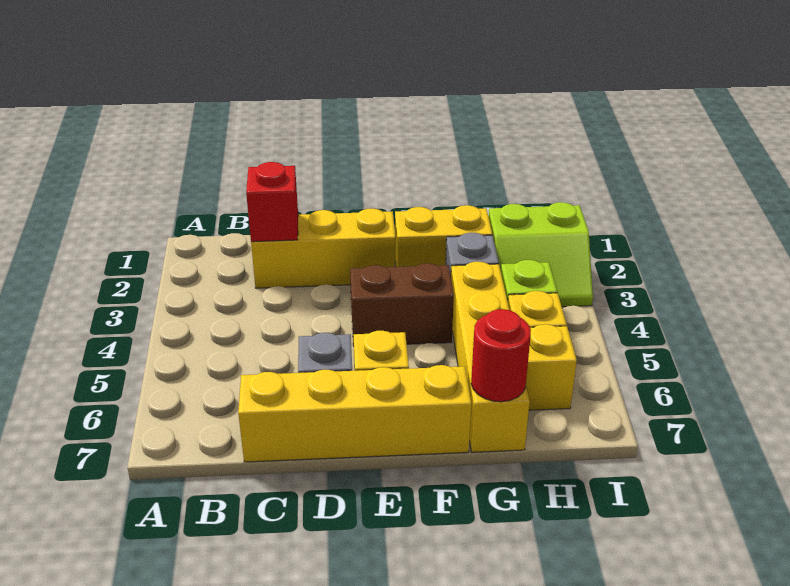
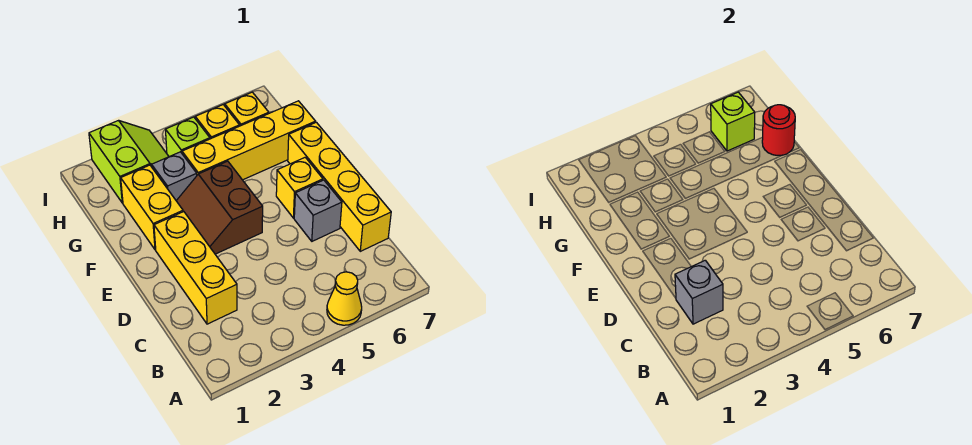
none -> yellow cone A5 level 1
red brick C2 level 2 -> grey brick C2 level 2
none -> lime brick H6 level 2

